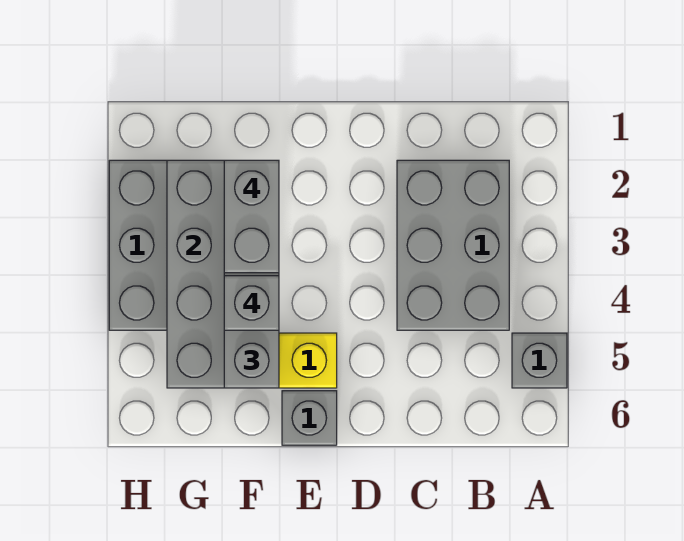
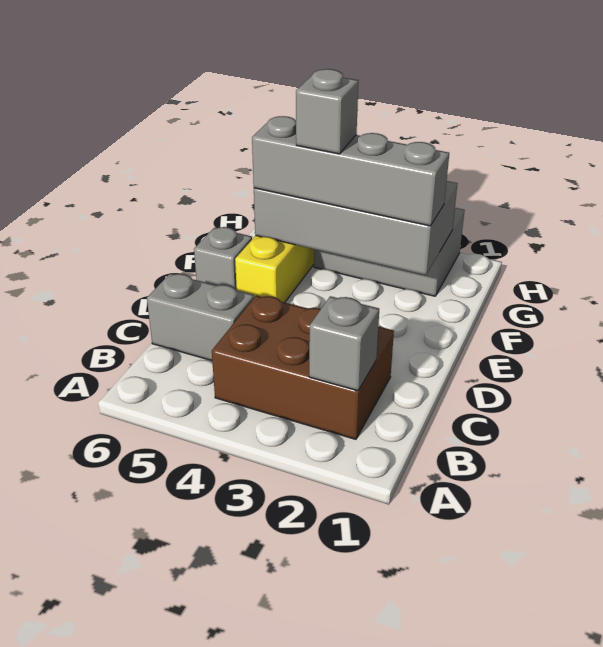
grey brick A5 level 1 -> grey brick B2 level 2
grey brick B2:C4 level 1 -> brown brick B2:C4 level 1
grey brick F2:F3 level 4 -> grey brick C5:C6 level 1

